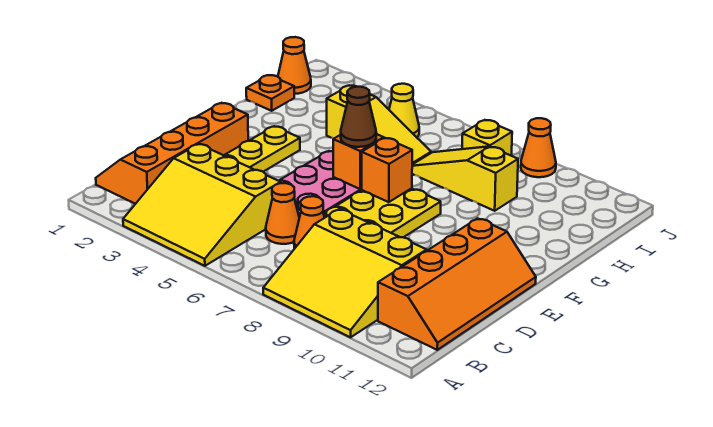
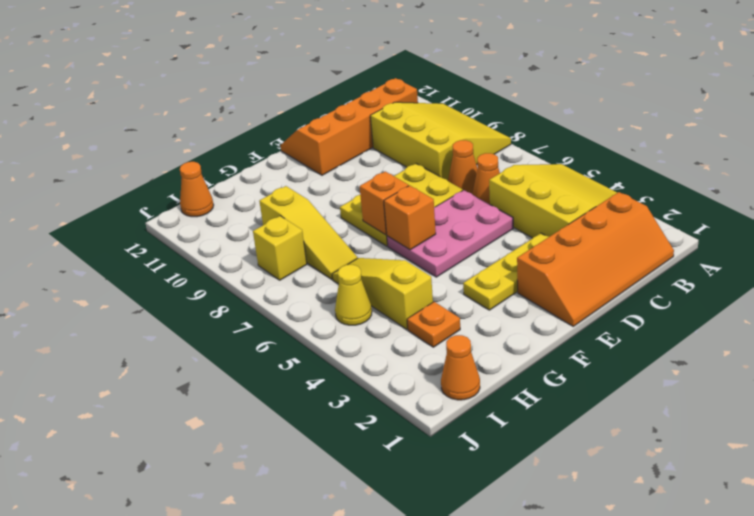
brown cone F6 level 3 -> none
orange plate H1 level 1 -> orange plate H3 level 1
orange cone J9 level 1 -> orange cone I12 level 1

